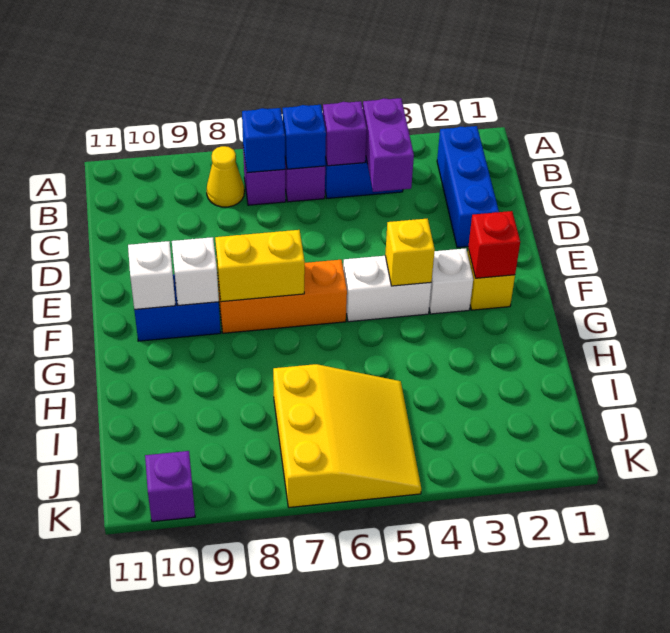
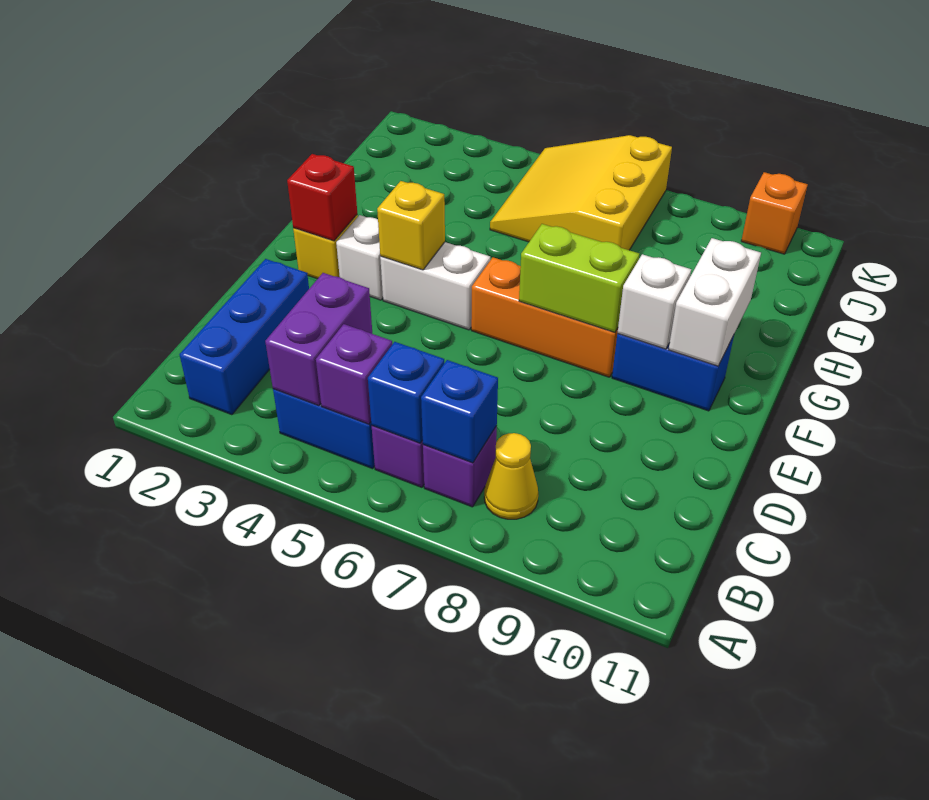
yellow brick F7:F8 level 2 -> lime brick F7:F8 level 2
white brick F10 level 2 -> white brick F10:G10 level 2
purple brick K10 level 1 -> orange brick K10 level 1

